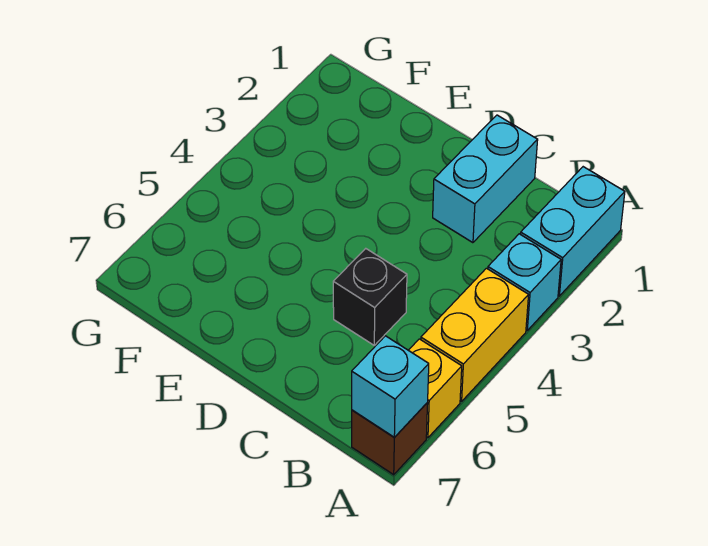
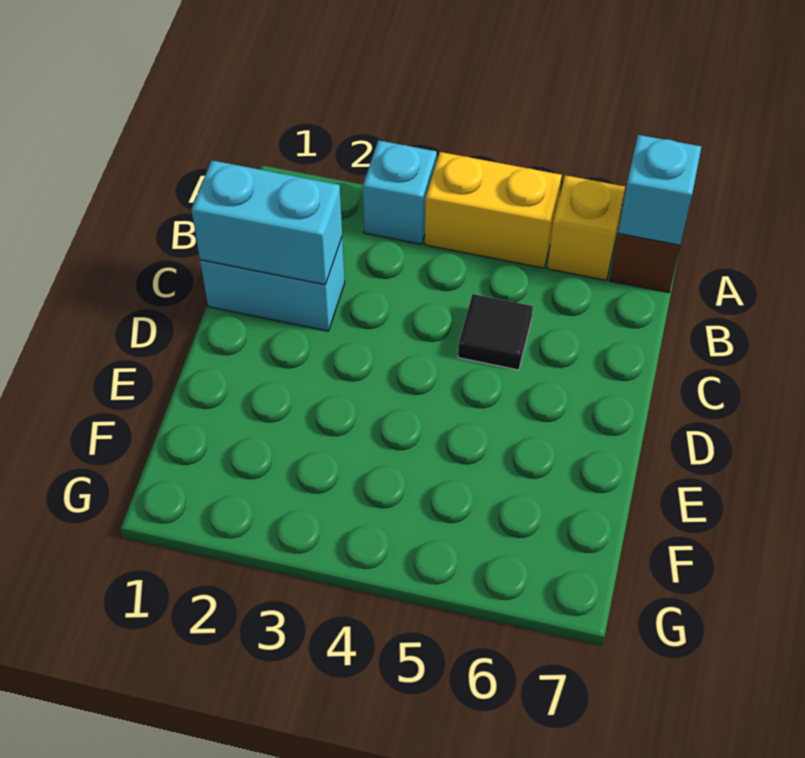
cyan brick A1:A2 level 1 -> cyan brick C1:C2 level 2
black brick C5 level 1 -> black tile C5 level 1

